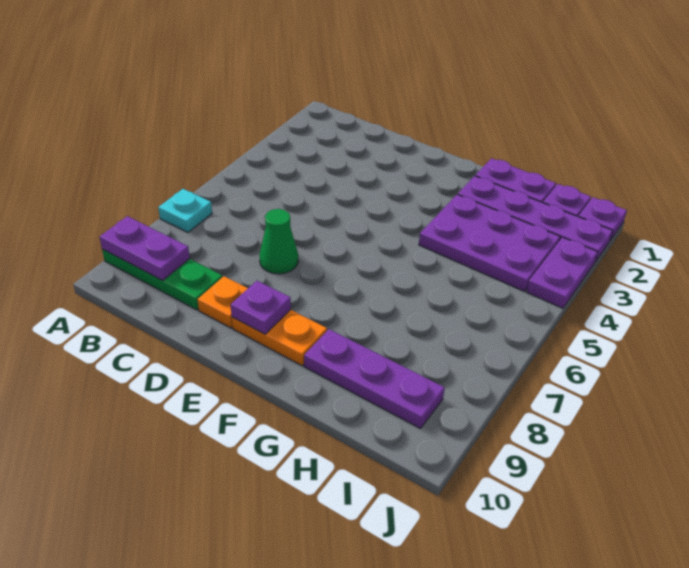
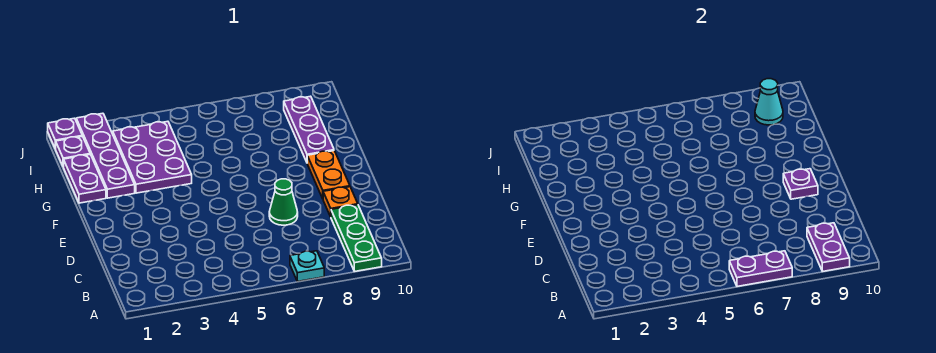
none -> cyan cone I9 level 2
purple plate J3:J4 level 1 -> purple plate A6:A7 level 2

